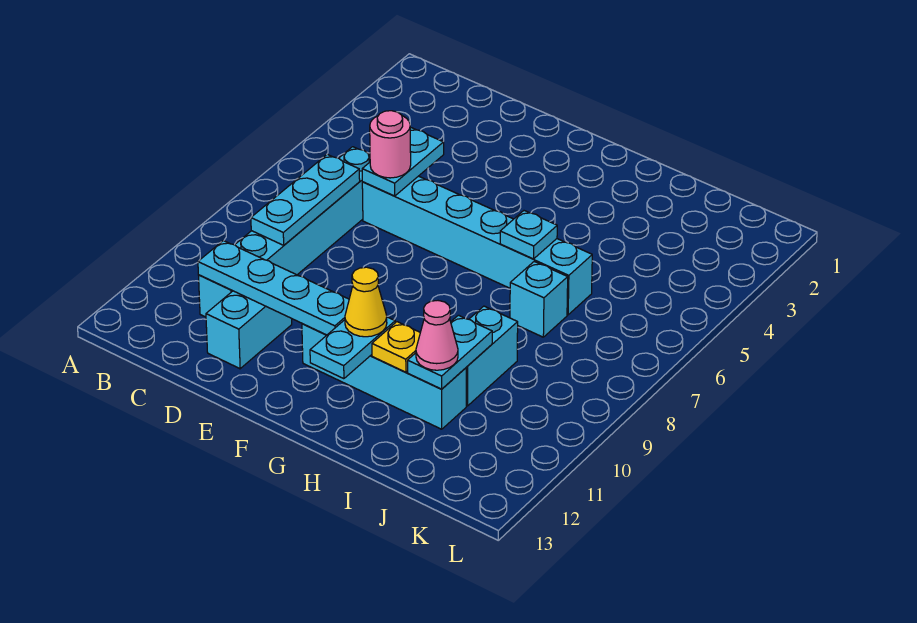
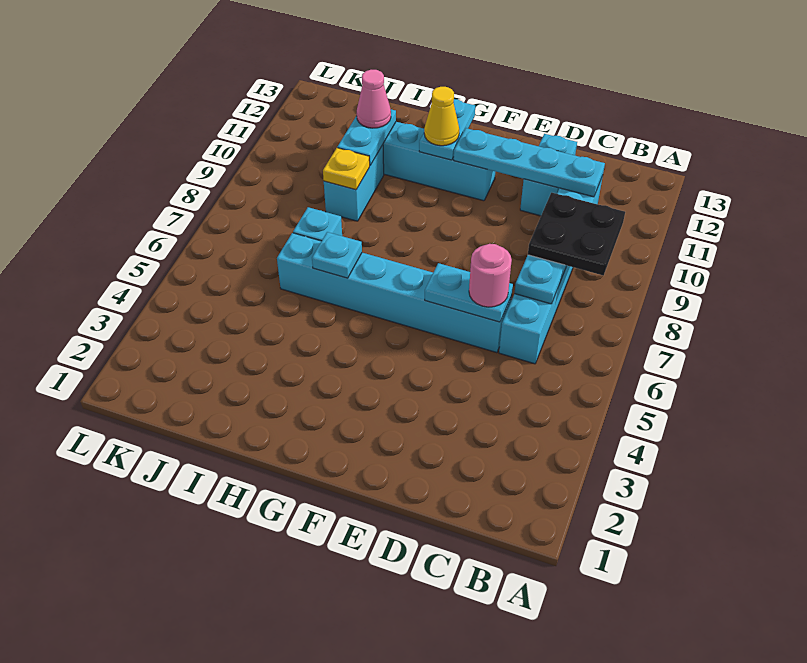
none -> black plate B8:C9 level 3
cyan plate D5:D6 level 2 -> cyan plate D6:E6 level 2
yellow plate H11 level 2 -> yellow plate I9 level 2

